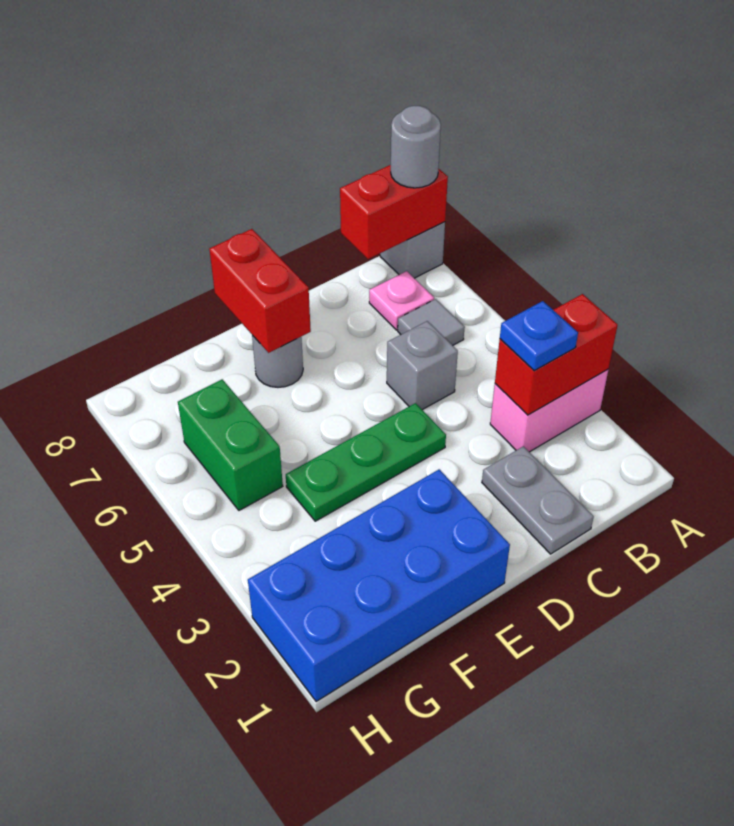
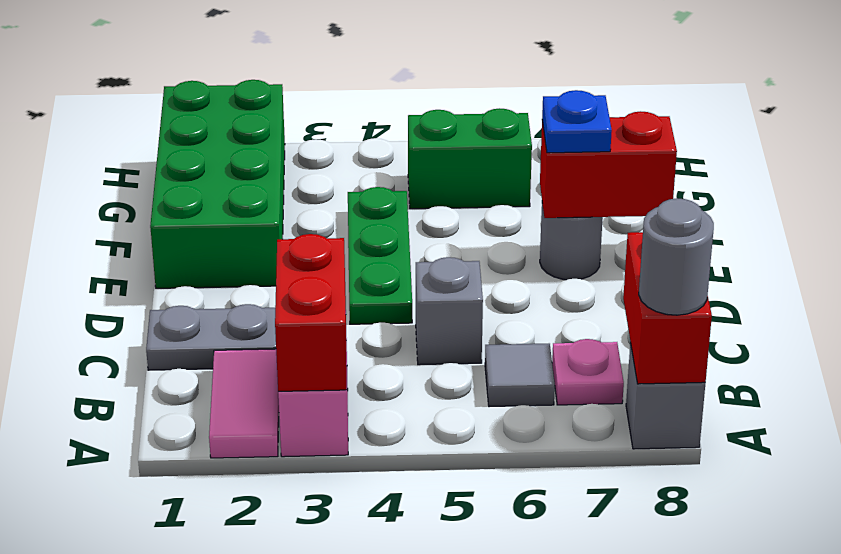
none -> pink tile A2:B2 level 1
blue plate B3 level 3 -> blue plate E7 level 3
blue brick E1:H2 level 1 -> green brick E1:H2 level 1

